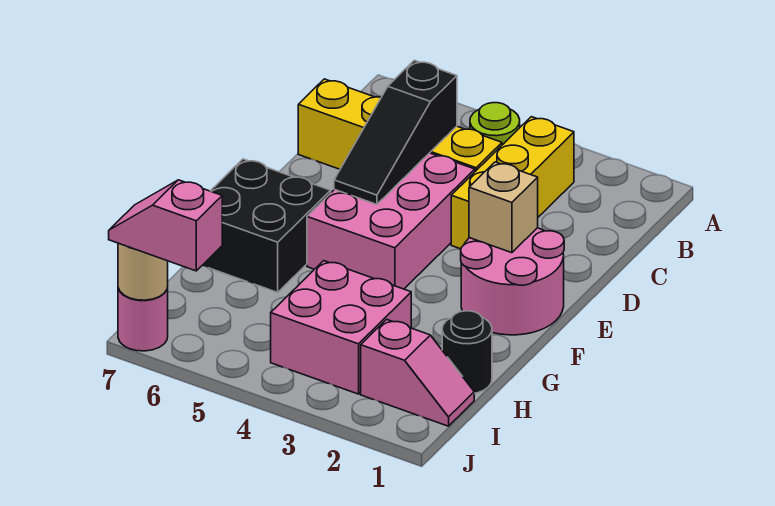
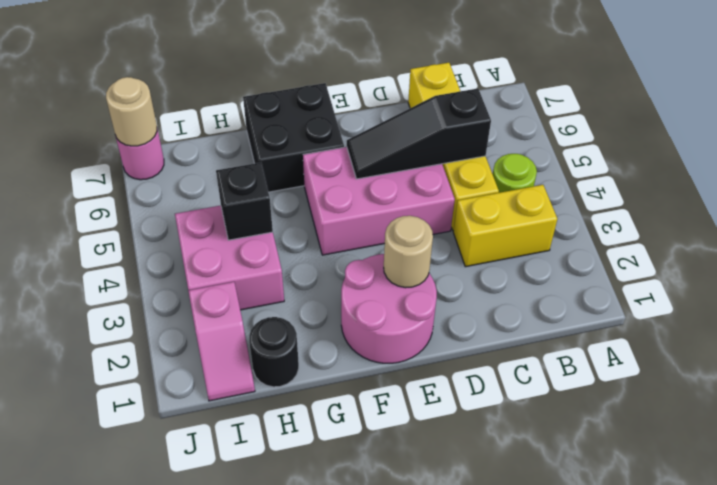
yellow brick B3:D3 level 1 -> yellow brick B3:C3 level 1
tan brick E2 level 2 -> tan round brick E2 level 2
none -> black brick H4 level 2
pink slope J6:J7 level 3 top 6 -> none

